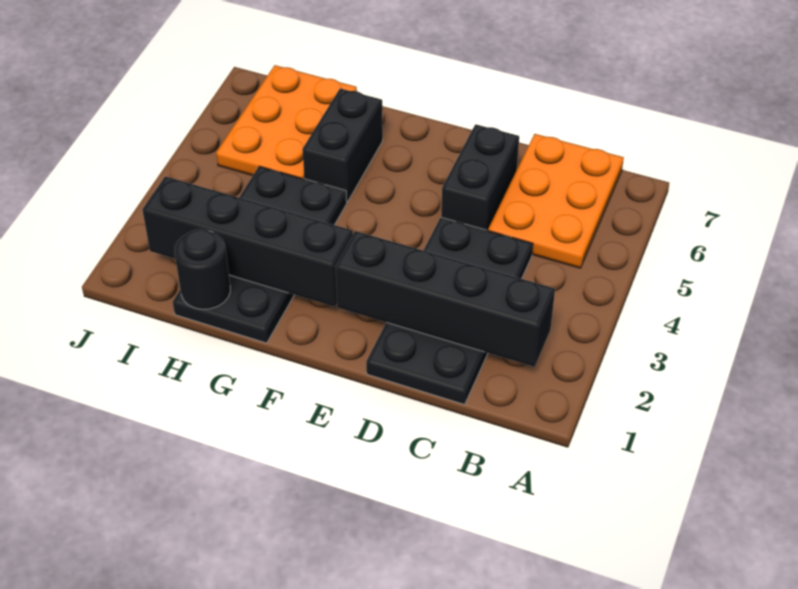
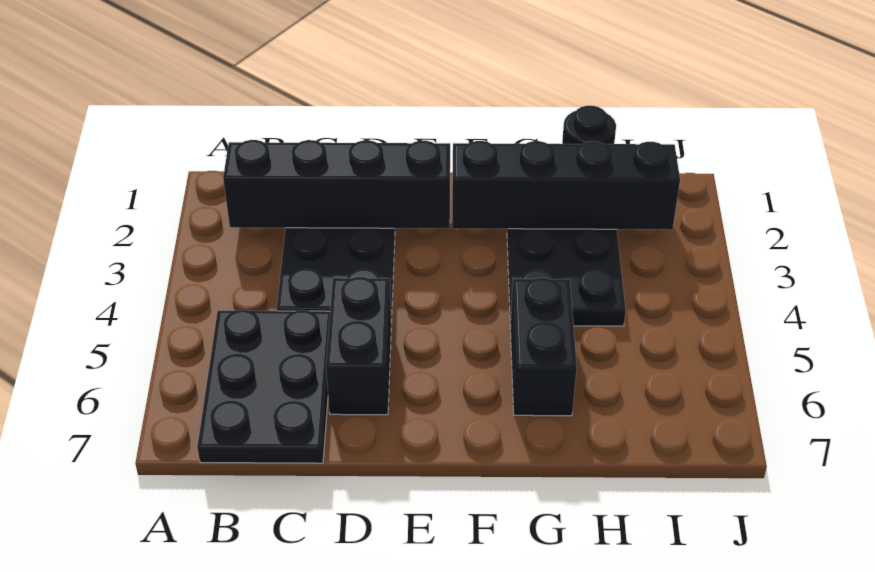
orange plate B5:C7 level 1 -> black plate B5:C7 level 1
orange plate H5:I7 level 1 -> none

